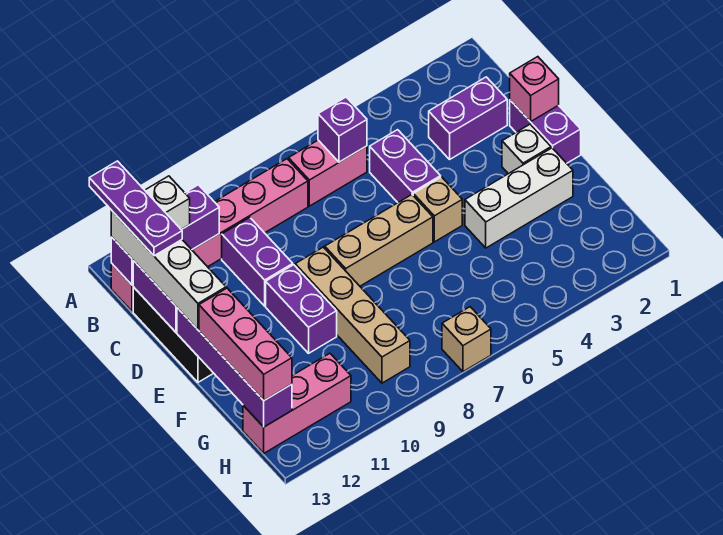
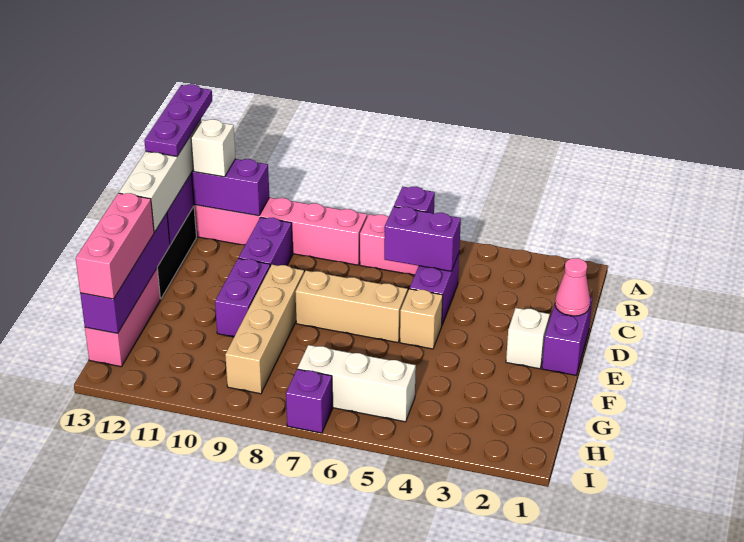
purple brick C2:C3 level 1 -> purple brick C5:C6 level 2
pink brick D1 level 2 -> pink cone D1 level 2
white brick F2:F4 level 1 -> white brick H5:H7 level 1
pink brick H11:H13 level 1 -> pink brick F13:H13 level 1
tan brick I7 level 1 -> purple brick I7 level 1

